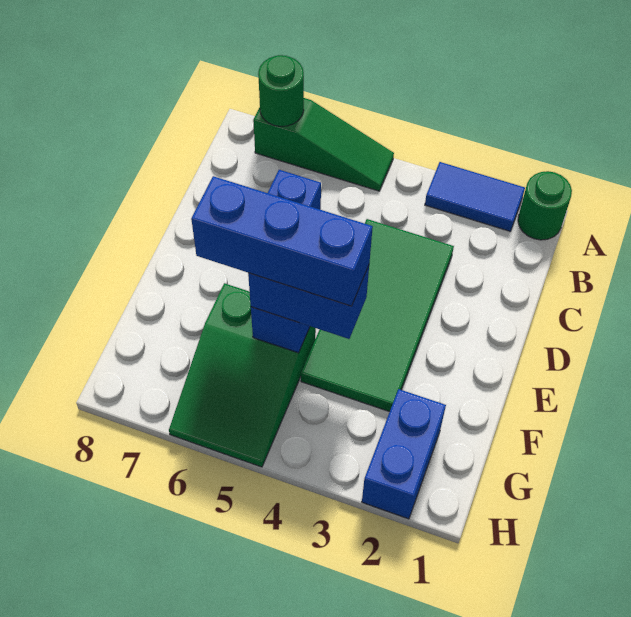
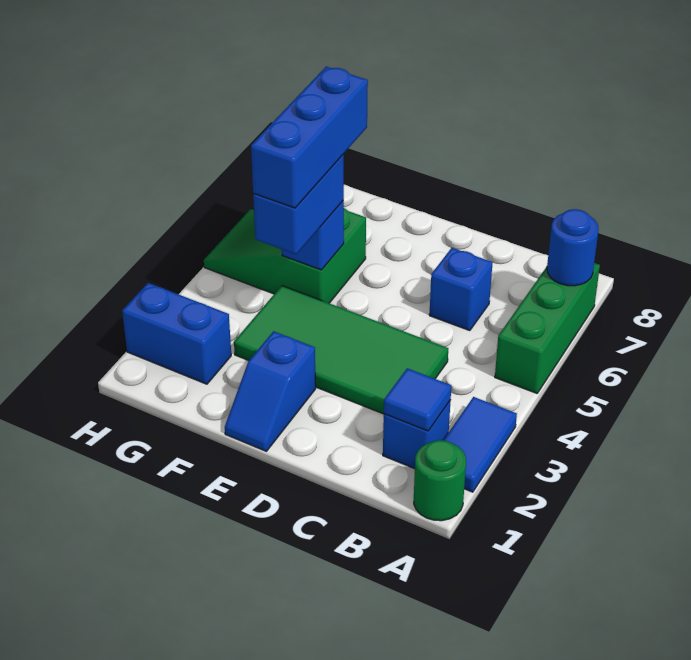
green slope A5:A7 level 1 top 7 -> green brick A5:A7 level 1
green round brick A7 level 2 -> blue round brick A7 level 2
none -> blue brick B2 level 1
none -> blue tile B2 level 2
none -> blue slope E1:E2 level 1 top 2

